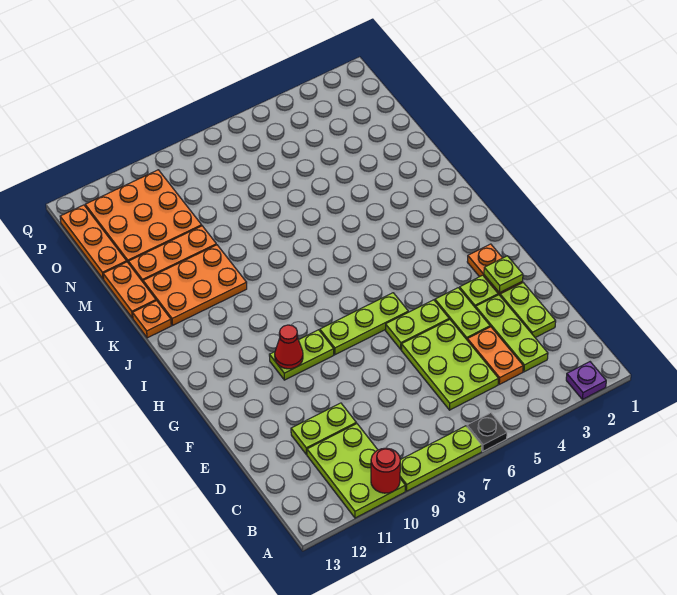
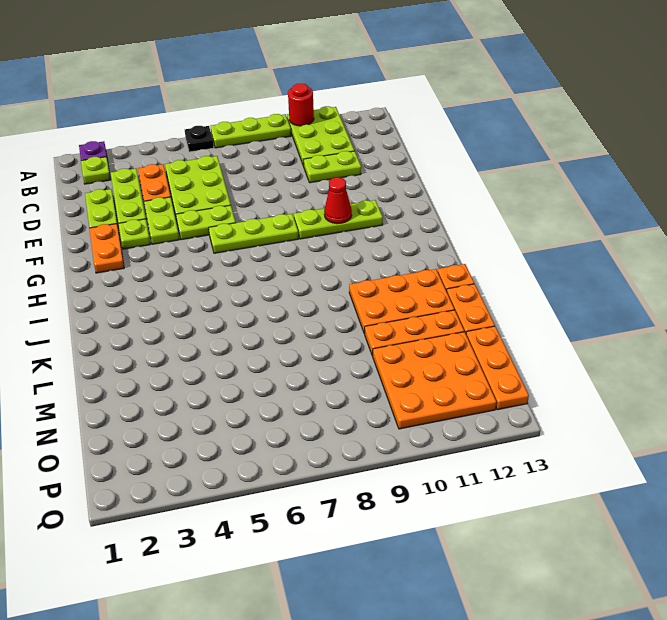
lime plate F2 level 2 -> lime plate B2 level 1
lime plate G9:G10 level 1 -> lime plate G9:G11 level 1

